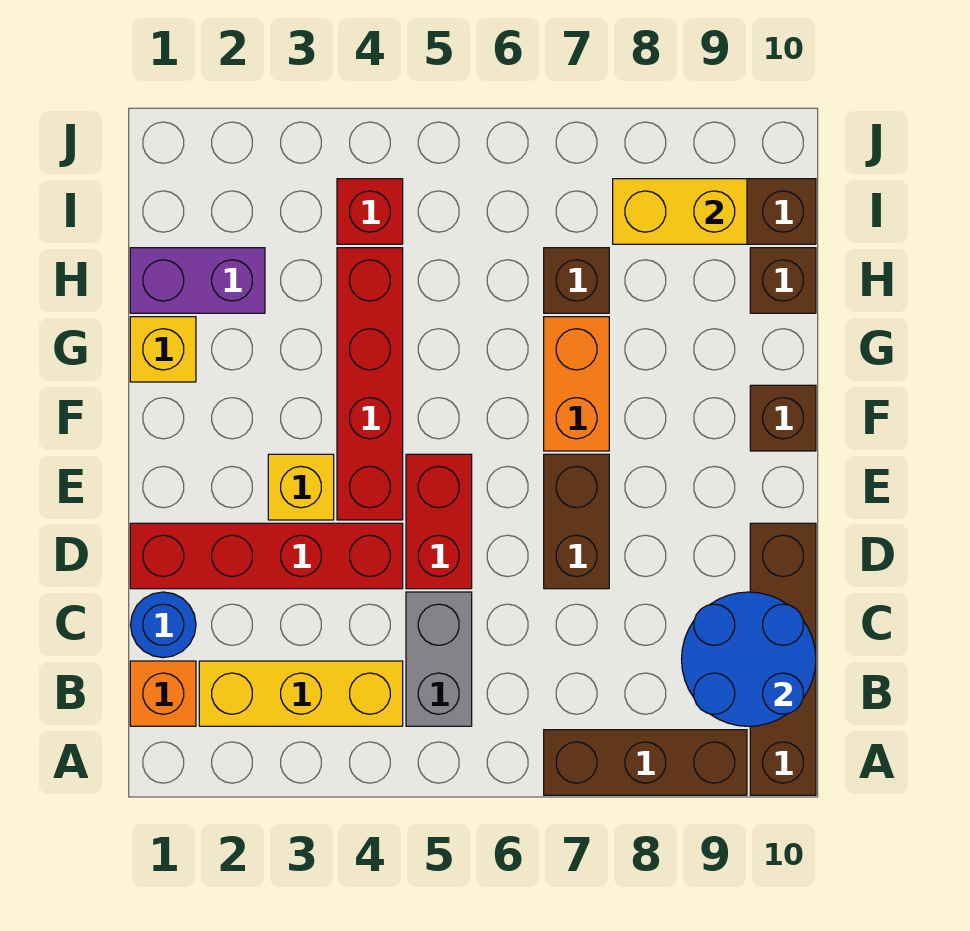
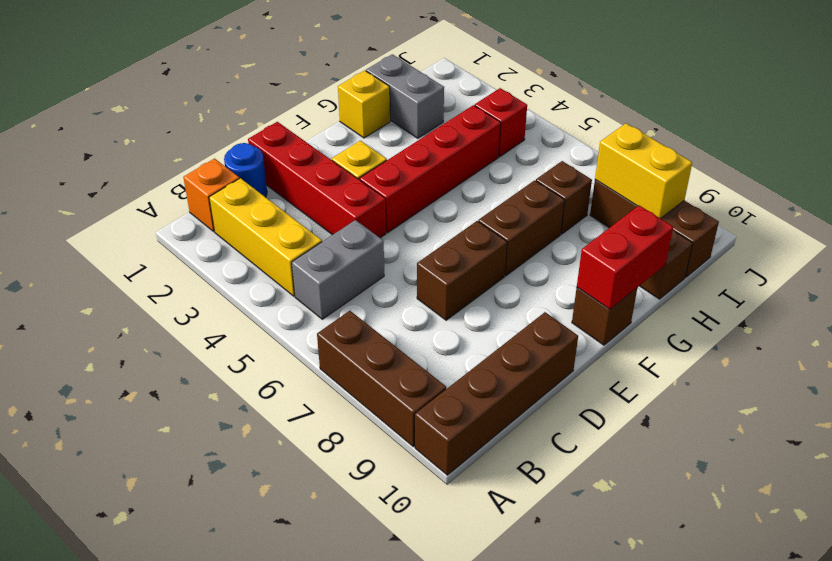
blue round brick B9:C10 level 2 -> none
red brick D5:E5 level 1 -> red brick F10:G10 level 2
orange brick F7:G7 level 1 -> brown brick F7:G7 level 1
purple brick H1:H2 level 1 -> grey brick H1:H2 level 1

